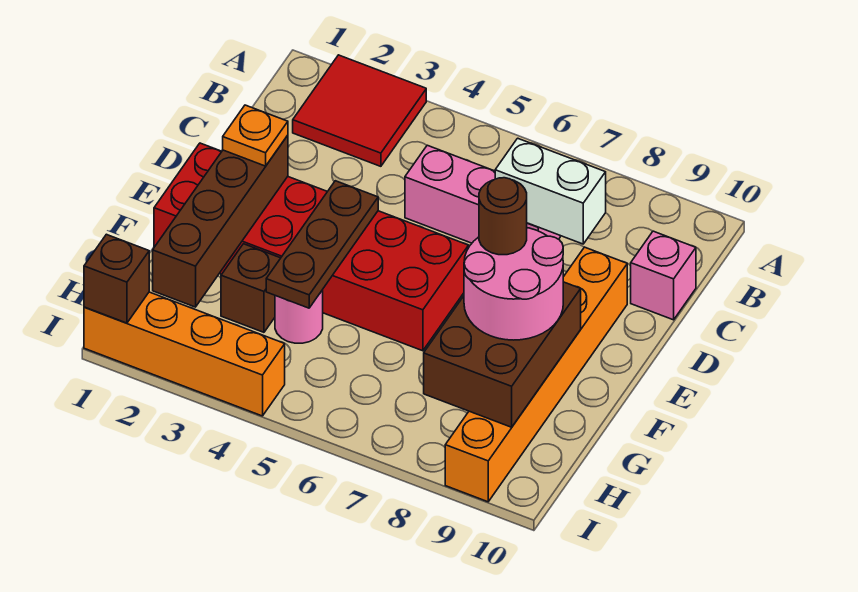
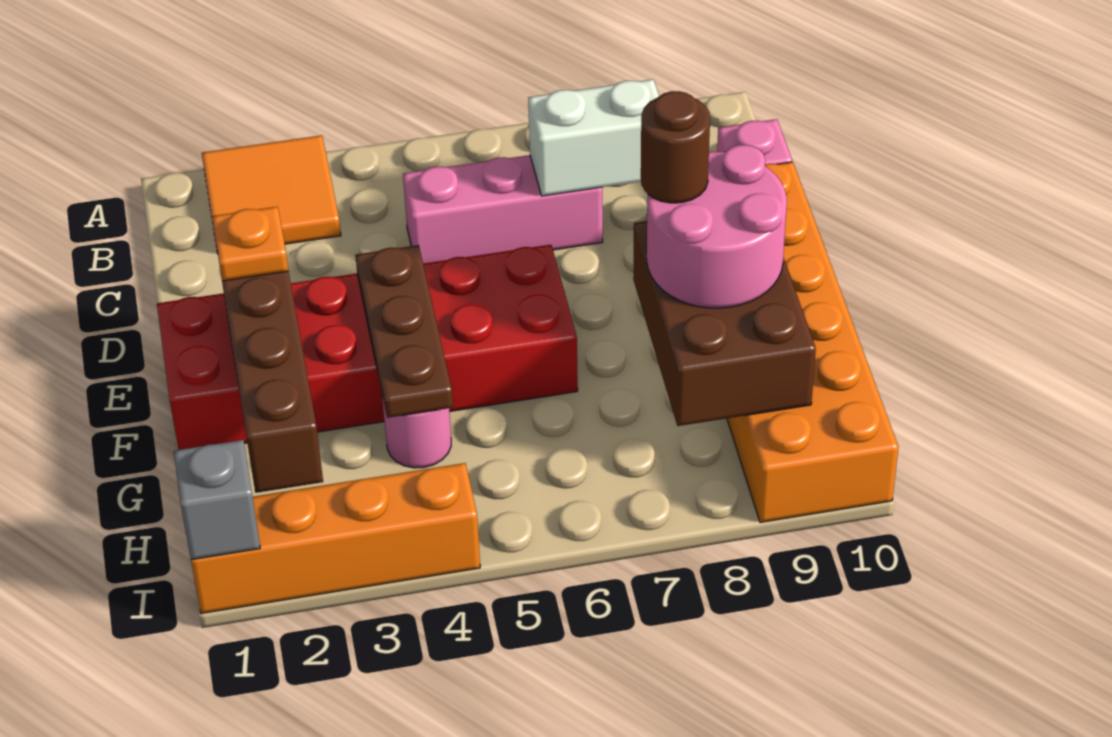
red tile A2:B3 level 1 -> orange tile A2:B3 level 1
orange brick D9:I9 level 1 -> orange brick D9:I10 level 1
brown brick G3 level 1 -> none
brown brick I1 level 2 -> grey brick I1 level 2

